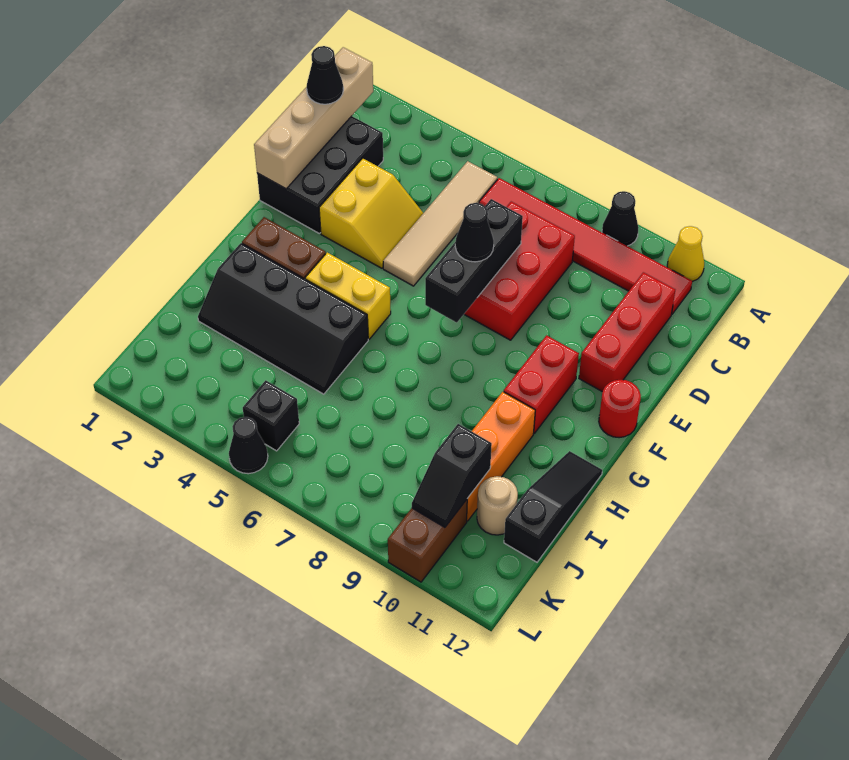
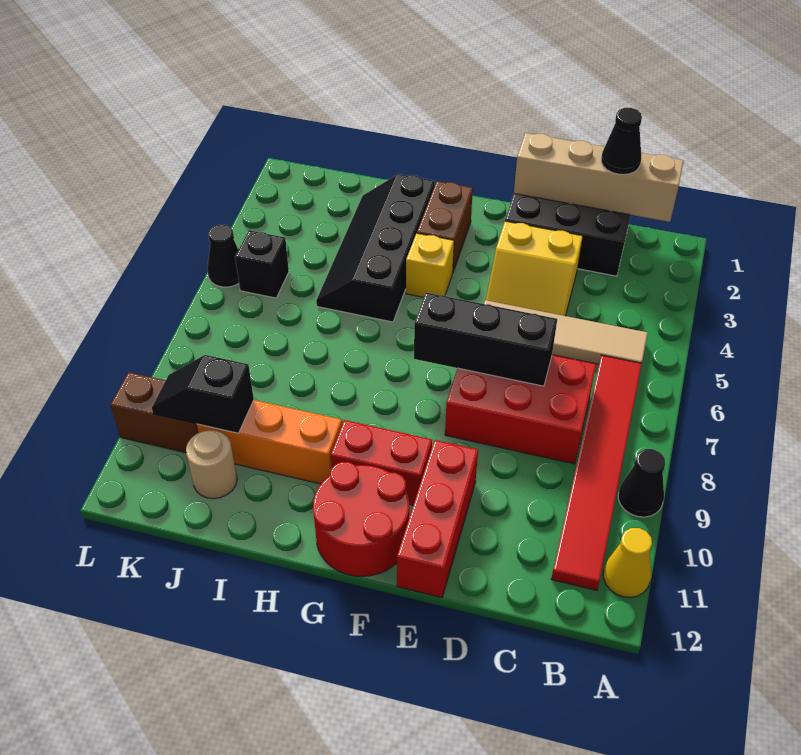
red brick C11:E11 level 1 -> red brick E10:E12 level 1
black cone E7 level 3 -> none
red round brick F12 level 1 -> red round brick F11:G12 level 1
yellow brick G4:G5 level 1 -> yellow brick G4 level 1
black slope H12:J12 level 1 top J -> none

